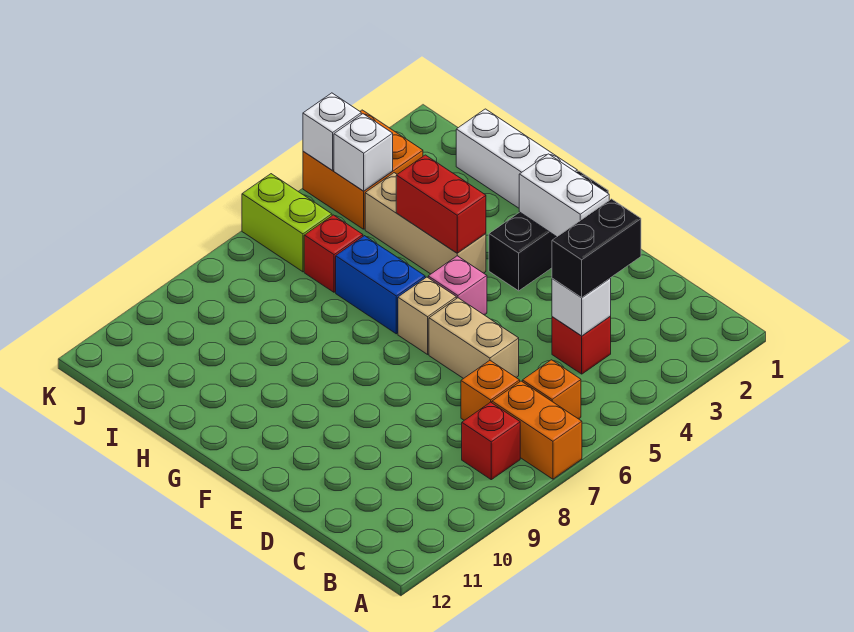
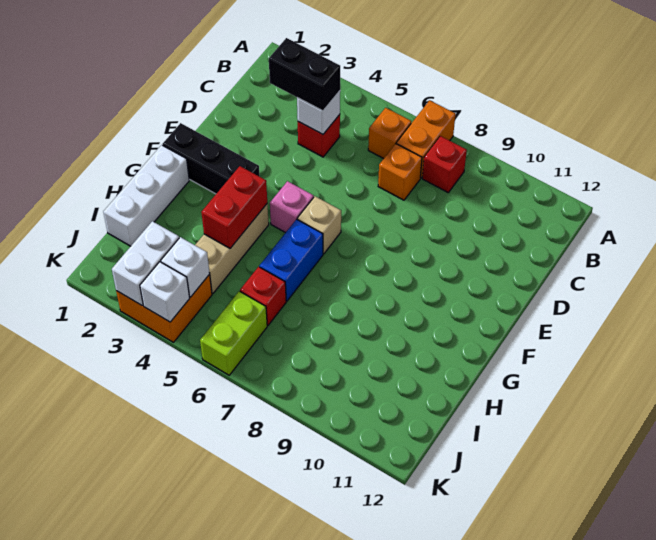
tan brick D6:E6 level 1 -> none
white brick E2:F2 level 2 -> white brick J3:K3 level 2

